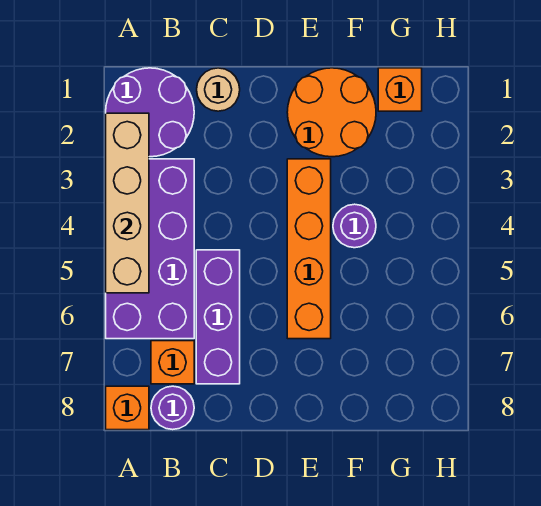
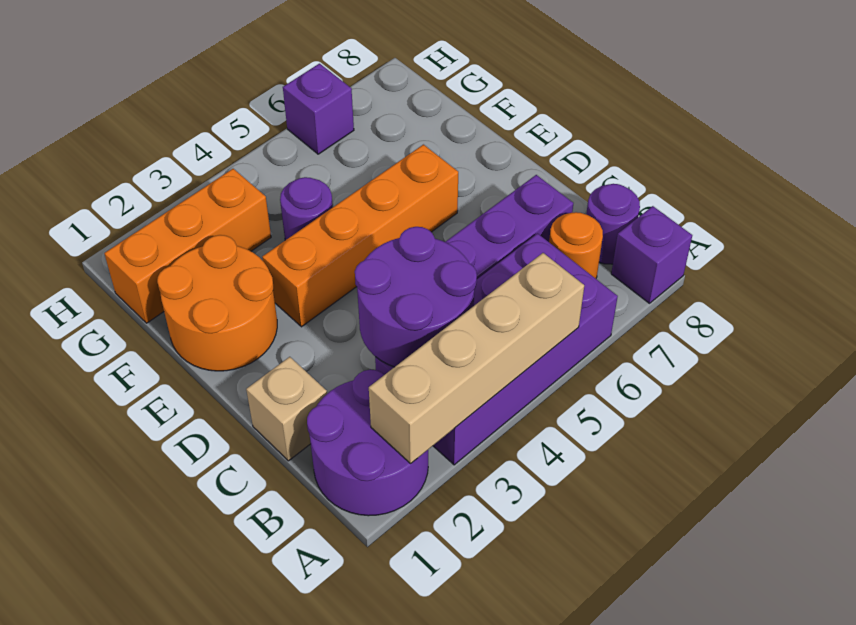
orange brick A8 level 1 -> purple brick A8 level 1
none -> purple round brick B3:C4 level 2
orange brick B7 level 1 -> orange round brick B7 level 1
tan round brick C1 level 1 -> tan brick C1 level 1
orange brick G1 level 1 -> orange brick G1:G3 level 1
none -> purple brick H6 level 1

